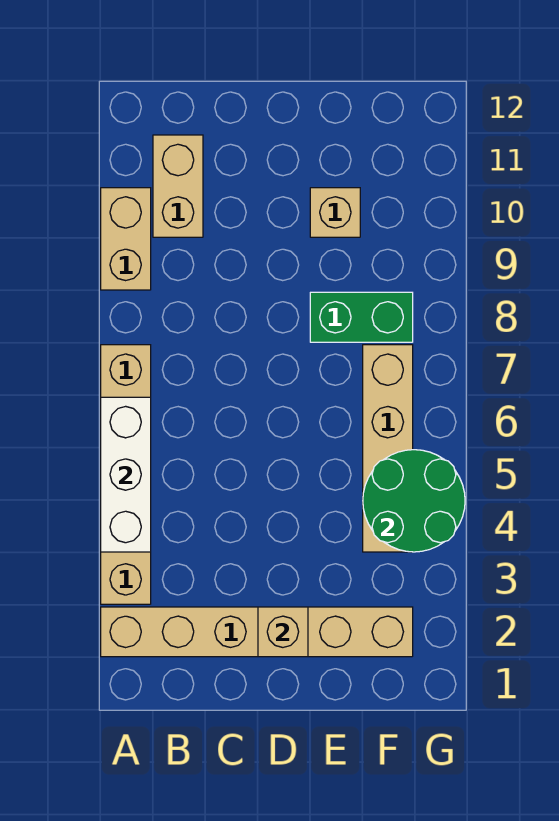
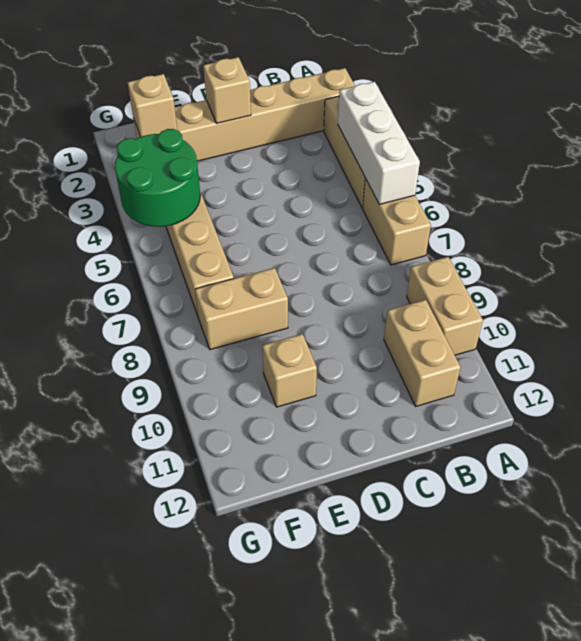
green brick E8:F8 level 1 -> tan brick E8:F8 level 1
none -> tan brick F2 level 2

